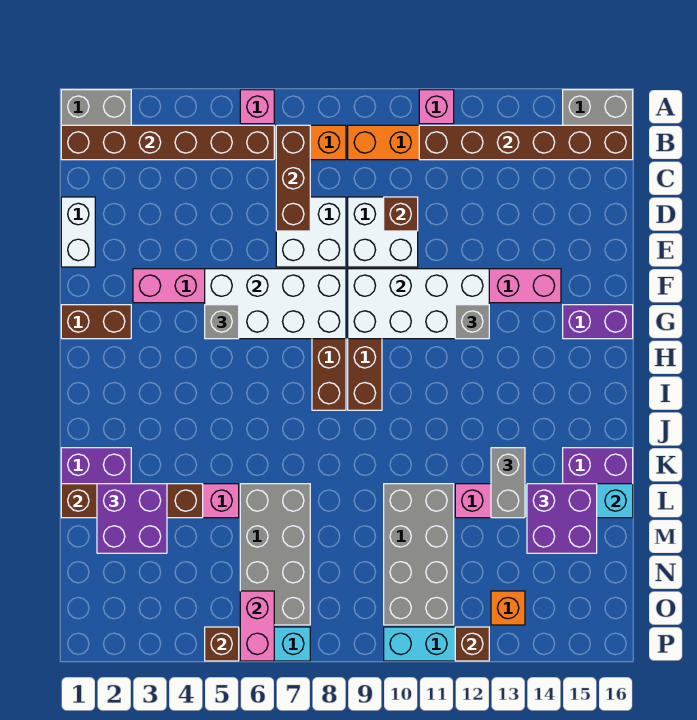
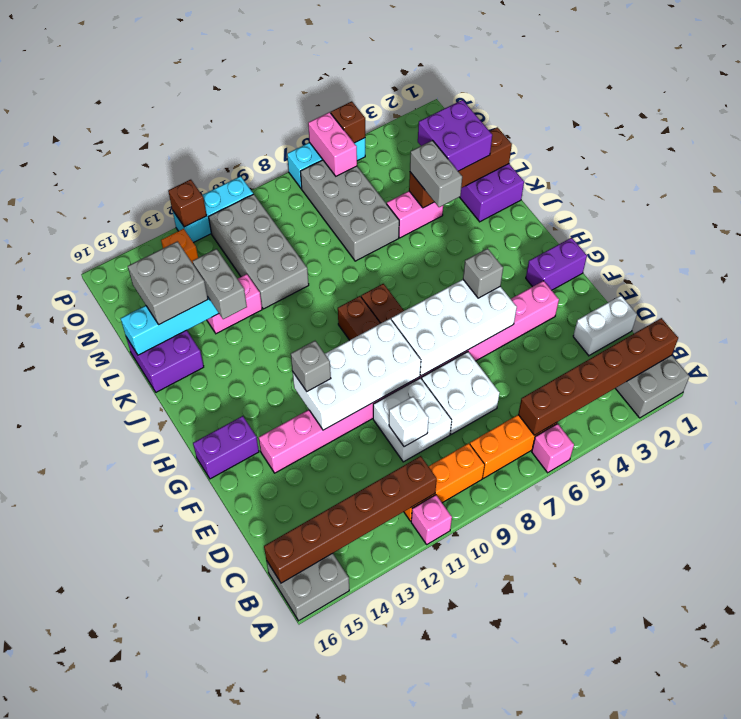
brown brick B7:D7 level 2 -> none
white brick D1:E1 level 1 -> white brick D1:D2 level 1
brown brick D10 level 2 -> white brick D10 level 2
brown brick G1:G2 level 1 -> purple brick G1:G2 level 1
none -> grey brick K4:L4 level 3
purple brick L14:M15 level 3 -> grey brick L14:M15 level 3

